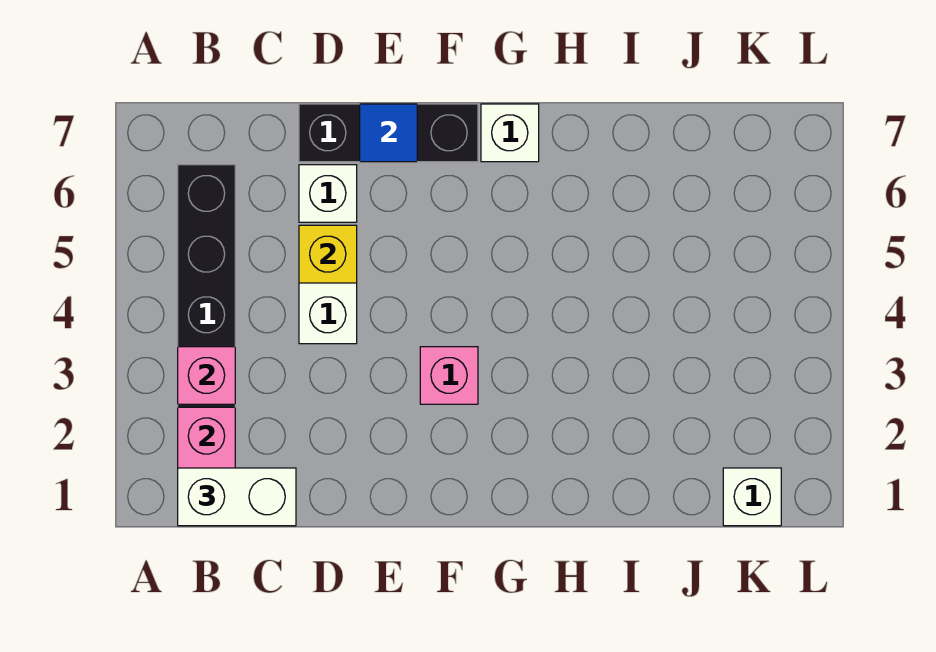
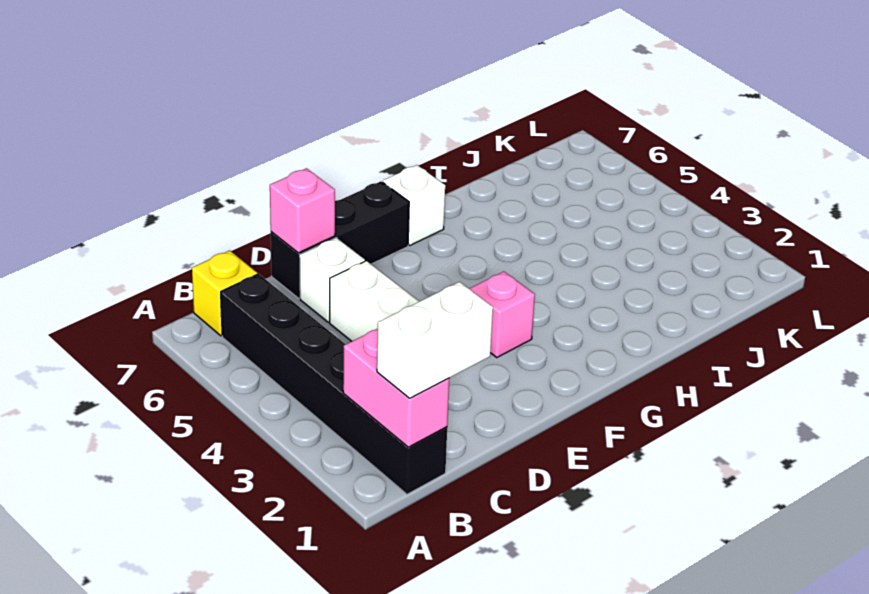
pink brick B3 level 2 -> pink brick D7 level 2
yellow brick D5 level 2 -> yellow brick B7 level 1
blue tile E7 level 2 -> none
white brick K1 level 1 -> none

